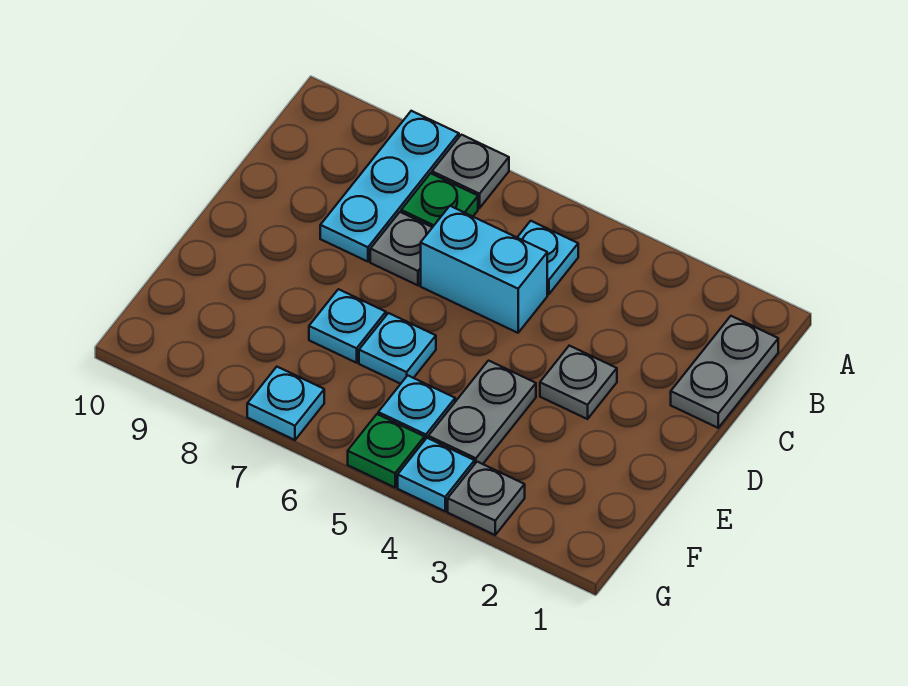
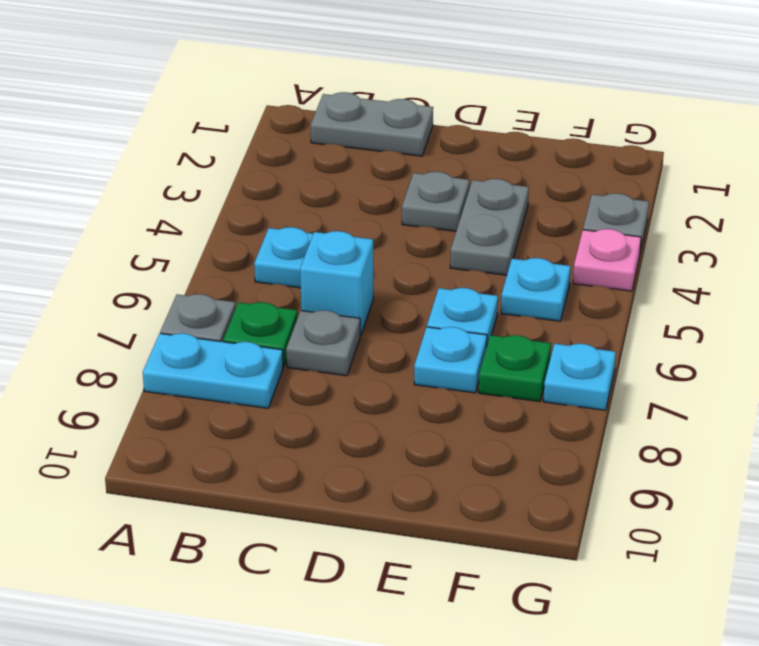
cyan plate A8:C8 level 1 -> cyan plate A8:B8 level 1
cyan brick C5:C6 level 1 -> cyan brick C6 level 1
grey plate E4:F4 level 1 -> grey plate E3:E4 level 1
cyan plate G4 level 1 -> pink plate G4 level 1
green plate G5 level 1 -> green plate F7 level 1

